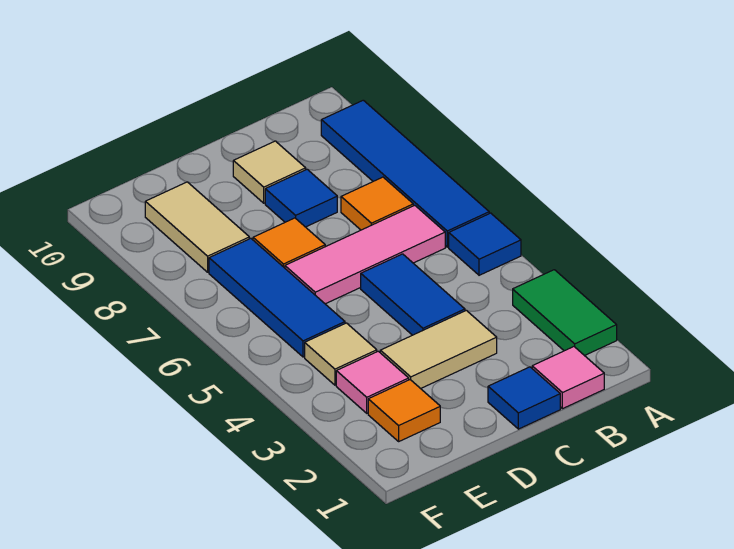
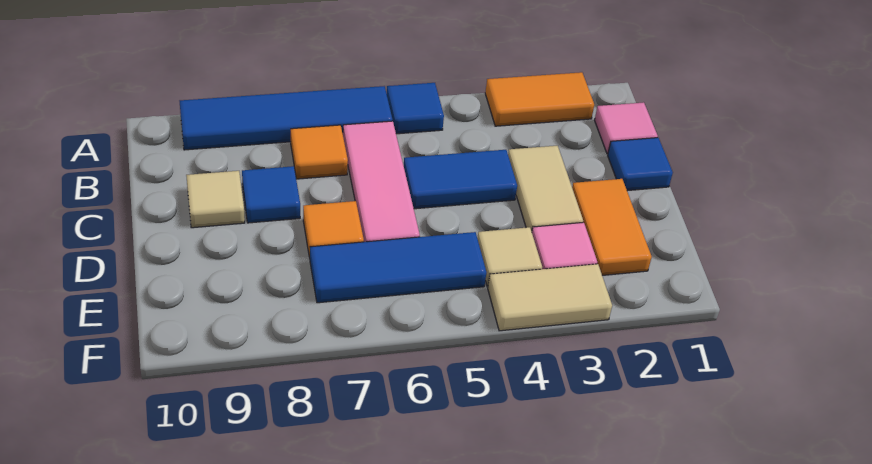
green tile A2:A3 level 1 -> orange tile A2:A3 level 1
orange tile E2 level 1 -> orange tile D2:E2 level 1
tan tile E8:E9 level 1 -> tan tile F3:F4 level 1

